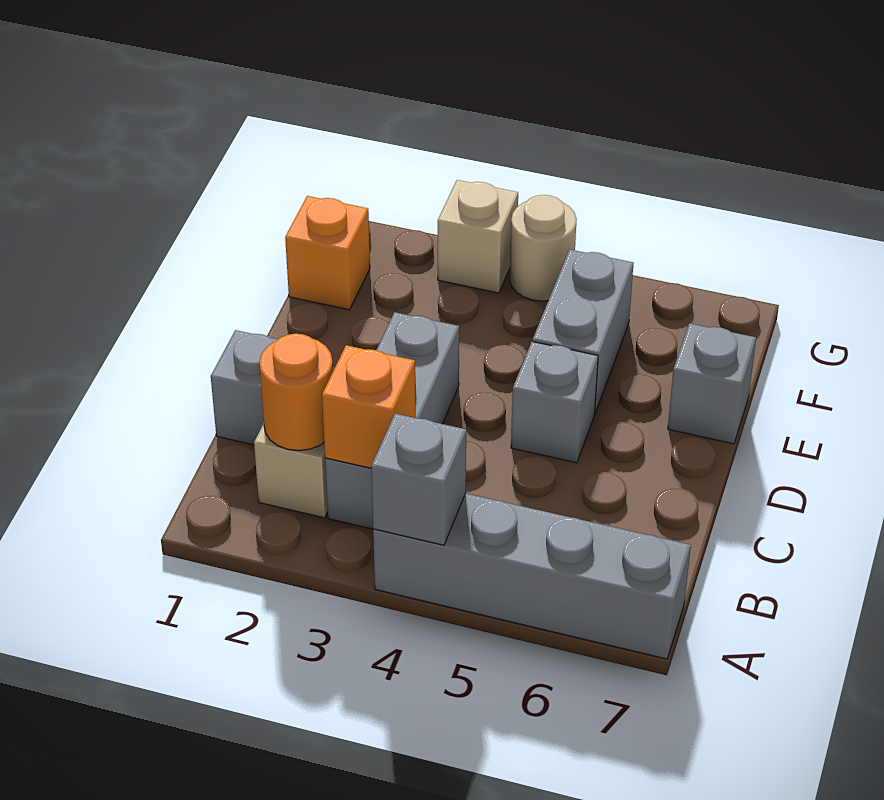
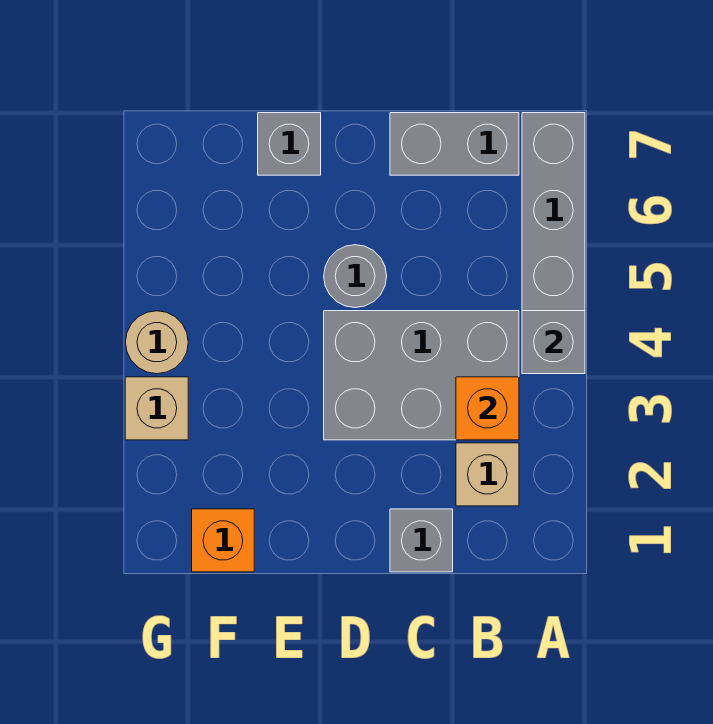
orange round brick B2 level 2 -> none
grey brick B3:D3 level 1 -> grey brick B3:D4 level 1
grey brick D5 level 1 -> grey round brick D5 level 1
grey brick E5:F5 level 1 -> grey brick B7:C7 level 1

